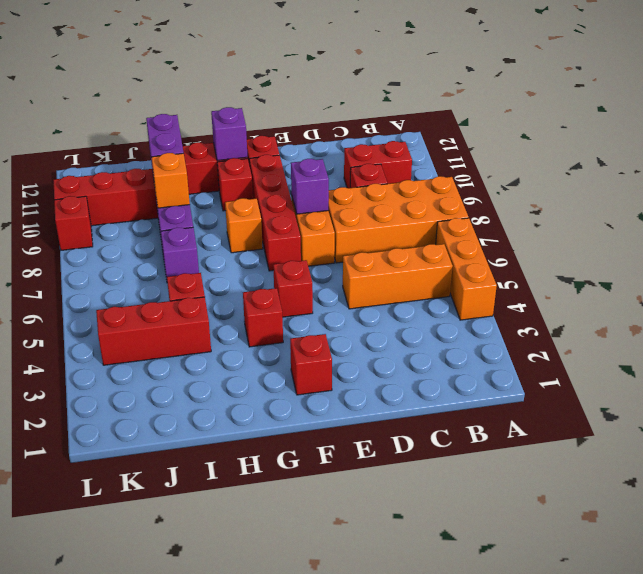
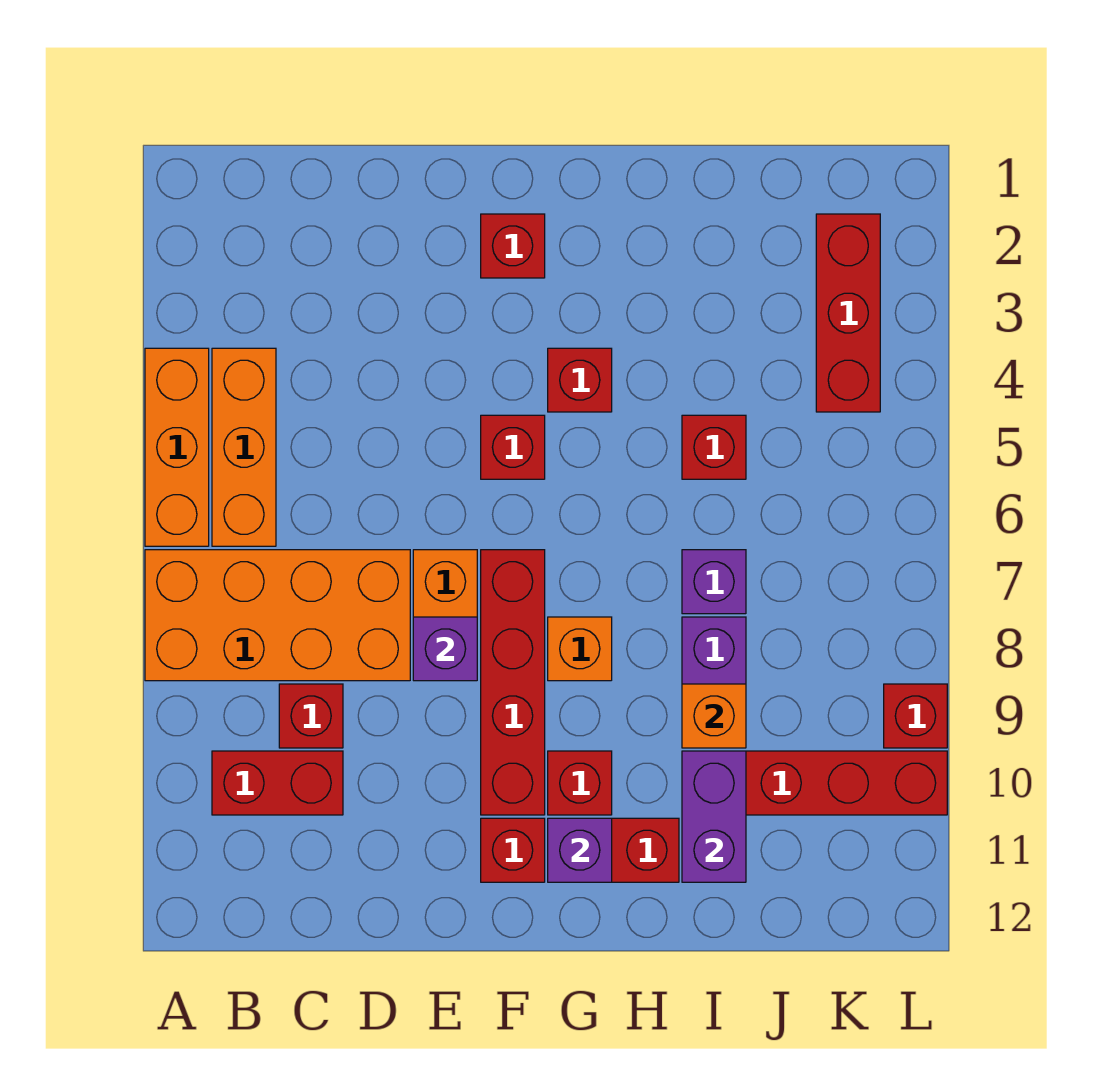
orange brick B5:D5 level 1 -> orange brick B4:B6 level 1
red brick I4:K4 level 1 -> red brick K2:K4 level 1

